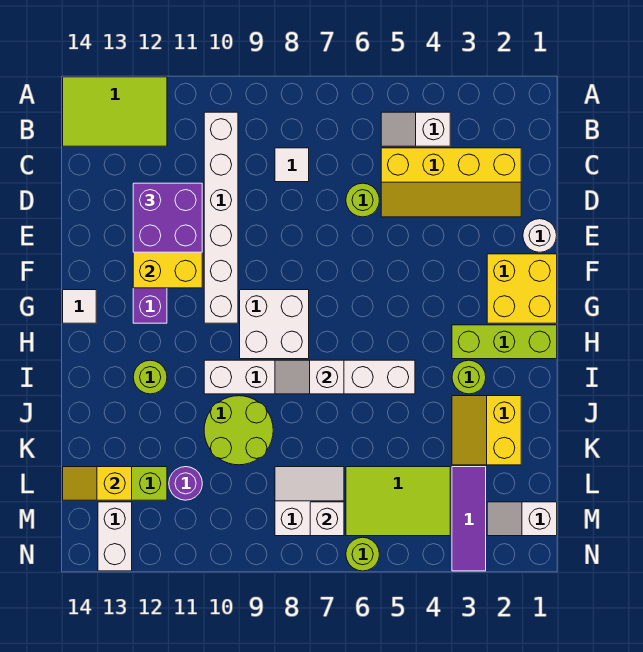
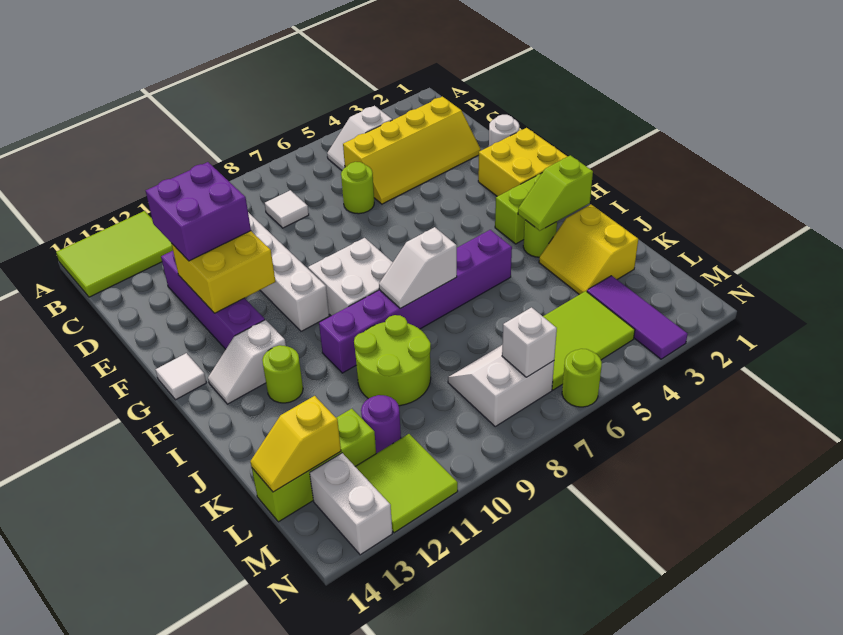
none -> lime slope I2:I3 level 2 top 2
white brick I5:I10 level 1 -> purple brick I5:I10 level 1
white slope M1:M2 level 1 top 1 -> white slope H12:H13 level 1 top 12
none -> lime tile M11:N12 level 1

